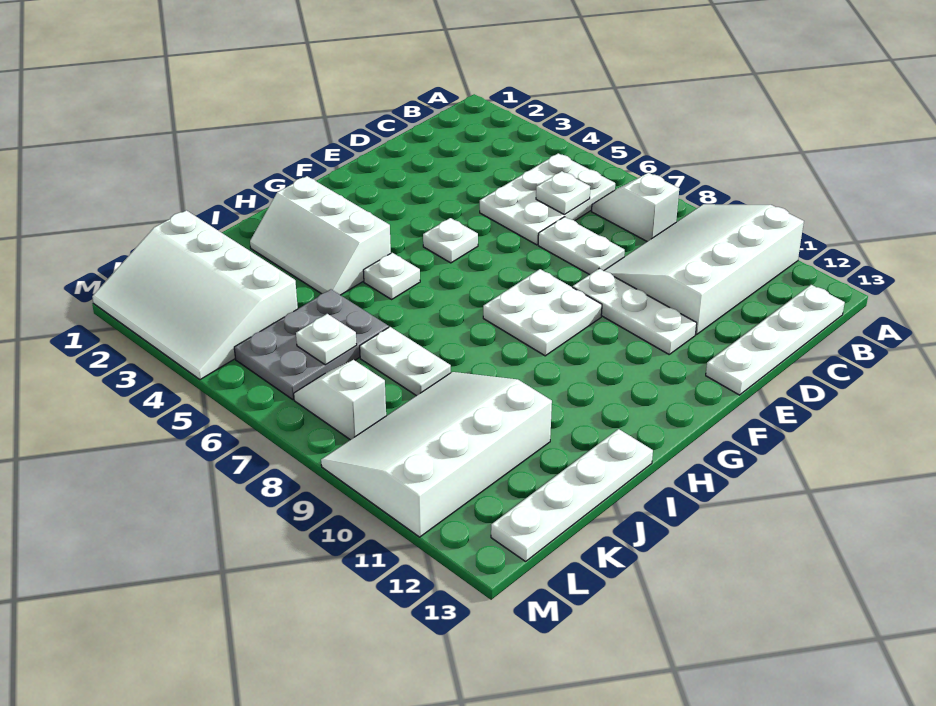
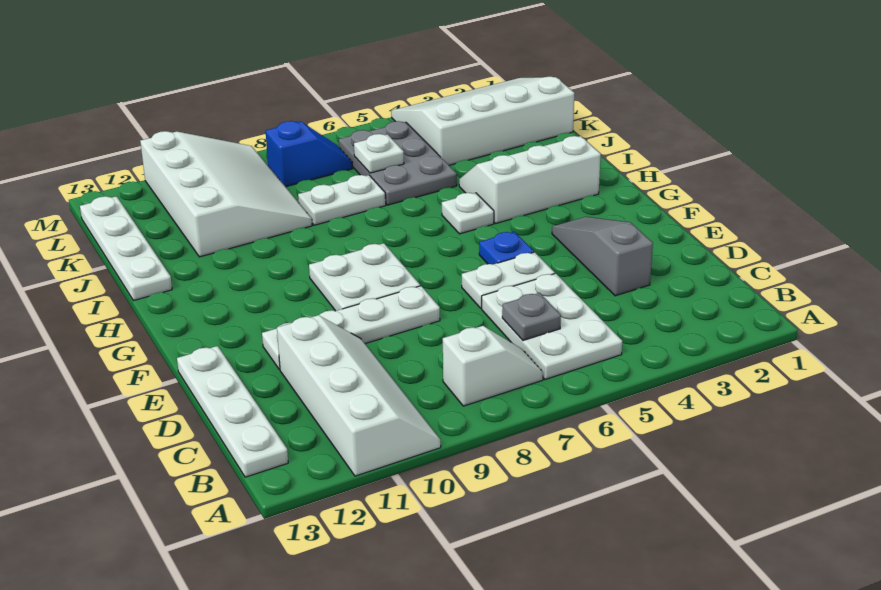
white slope A9:D11 level 1 top 11 -> white slope A10:D11 level 1 top 11
white plate C6 level 2 -> grey plate C6 level 2
none -> grey slope D3:F3 level 1 top D
white plate D7:D8 level 1 -> white plate E5:E6 level 1
white plate E9:E11 level 1 -> white plate E8:E11 level 1
white plate F5 level 1 -> blue plate F5 level 1
white slope L7:L8 level 1 top 8 -> blue slope L7:L8 level 1 top 8

